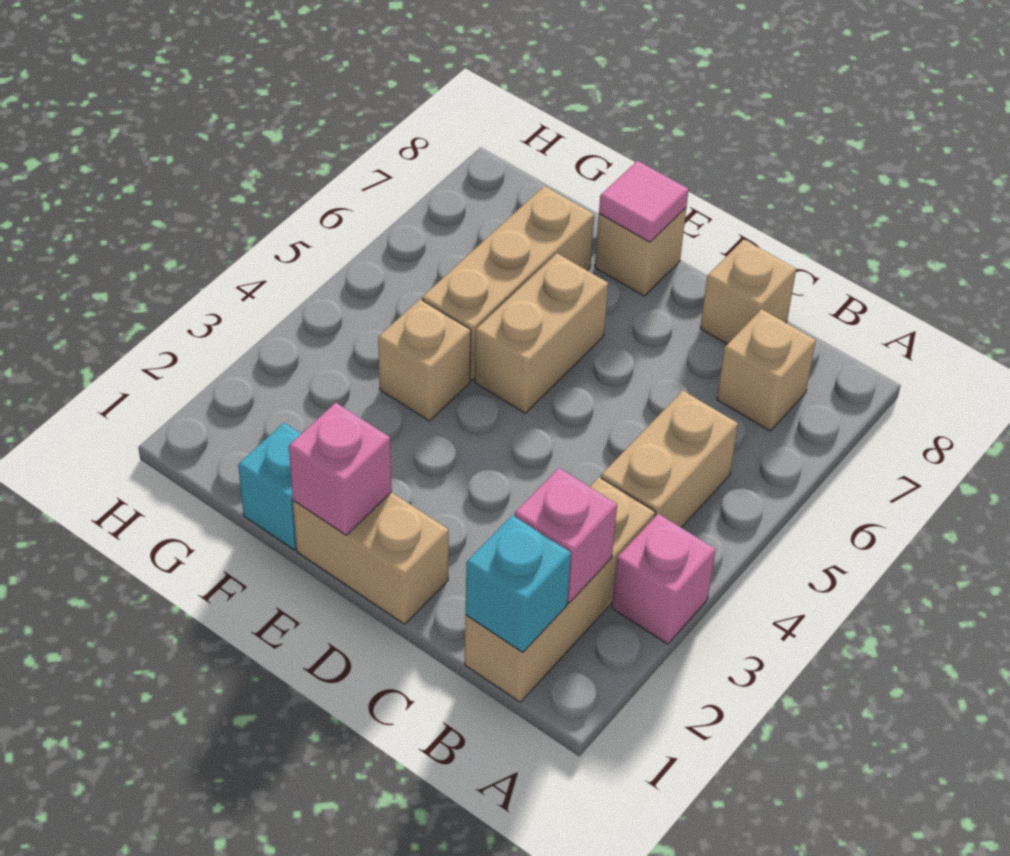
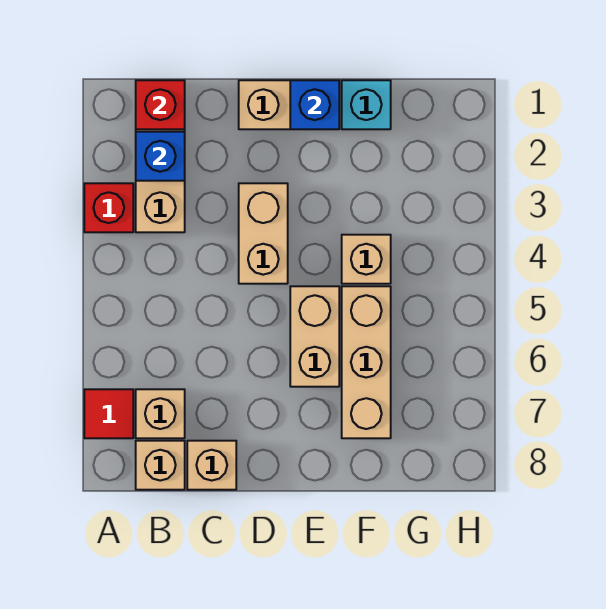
pink brick A3 level 1 -> red brick A3 level 1
none -> red tile A7 level 1
cyan brick B1 level 2 -> red brick B1 level 2
pink brick B2 level 2 -> blue brick B2 level 2
tan brick B4:B5 level 1 -> tan brick D3:D4 level 1
pink brick E1 level 2 -> blue brick E1 level 2
tan brick E8 level 1 -> tan brick B8 level 1
pink tile E8 level 2 -> none

